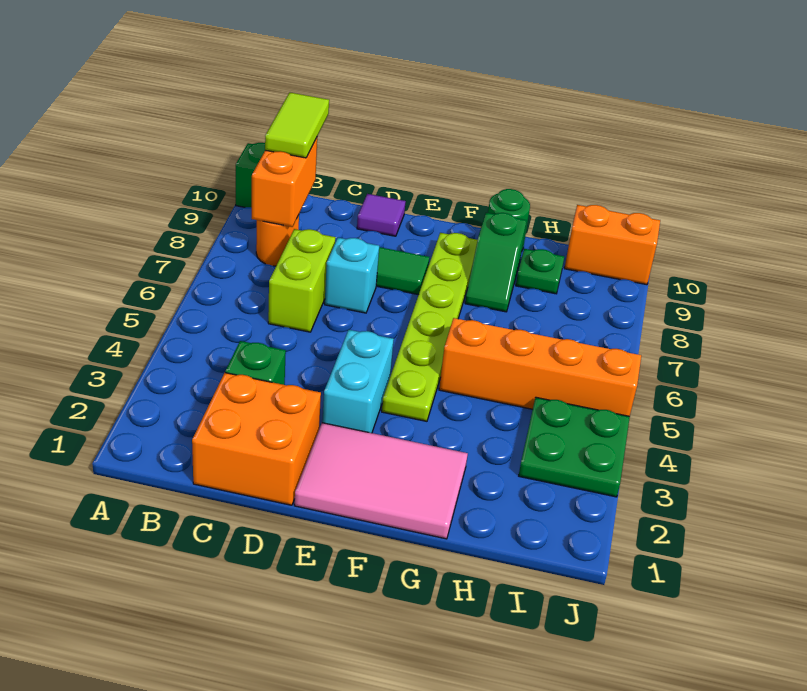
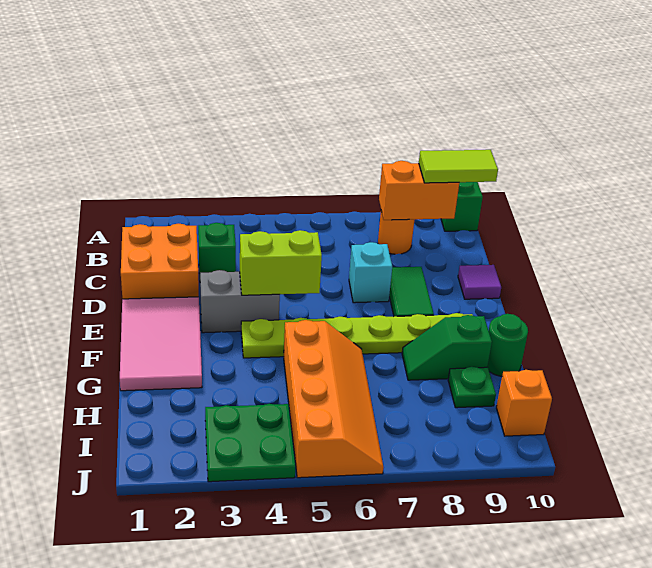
lime brick C6:C7 level 1 -> lime brick E4:E5 level 2
cyan brick E3:E4 level 1 -> grey brick E3:E4 level 1
orange brick I10:J10 level 1 -> orange brick I10 level 1

